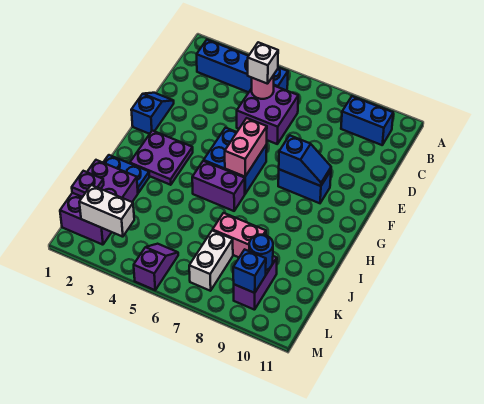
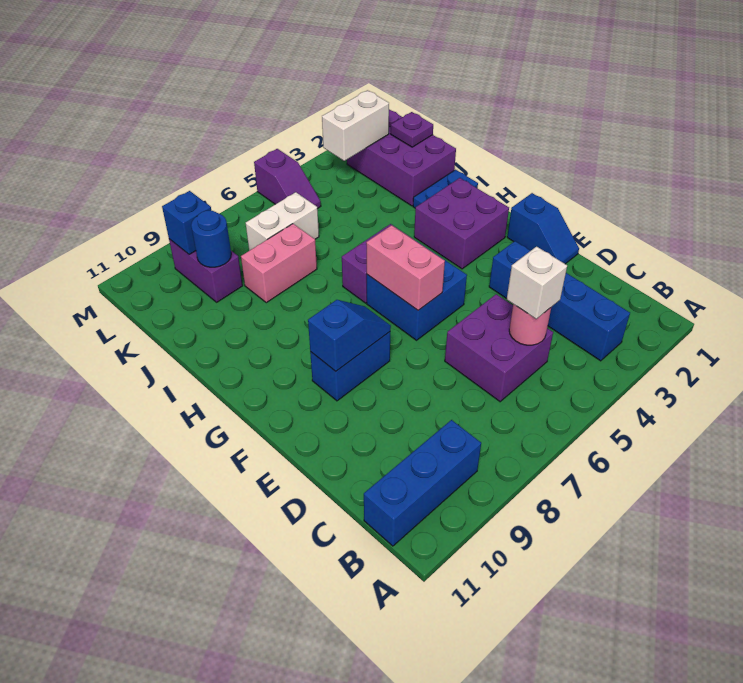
blue brick B2:B5 level 1 -> blue brick B3:E3 level 1
blue brick B9:B10 level 1 -> blue brick B9:B11 level 1
blue slope F8:F9 level 2 top 8 -> blue slope F8:F9 level 2 top 9
purple plate G2:H3 level 1 -> purple brick G2:H3 level 1
white brick K7:L7 level 1 -> white brick K6:K7 level 1

